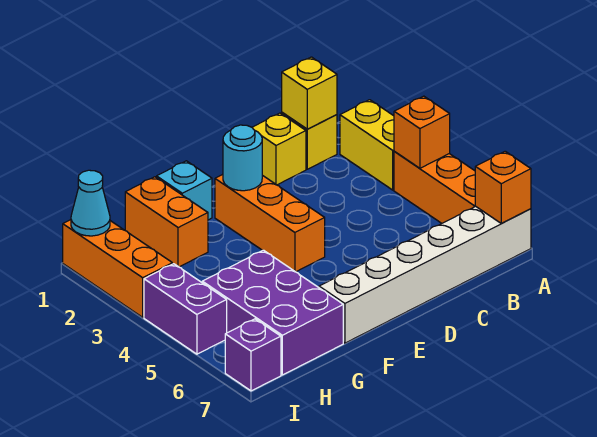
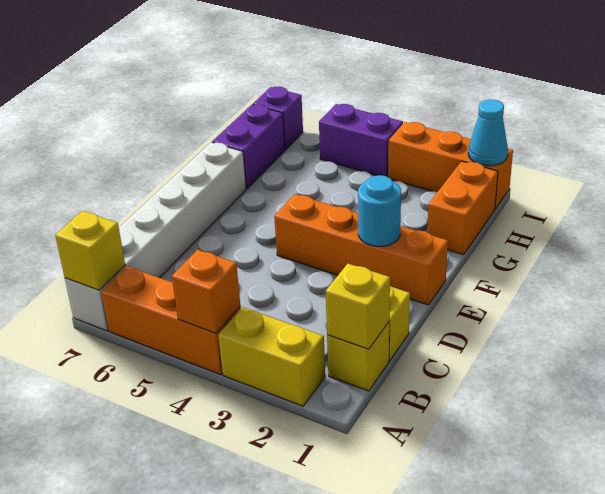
orange brick A7 level 2 -> yellow brick A7 level 2
orange brick E2:E4 level 1 -> orange brick E1:E4 level 1
cyan brick F1 level 1 -> none
orange brick G1:G2 level 1 -> orange brick G1:H1 level 1
purple brick G5:H7 level 1 -> purple brick G7:H7 level 1

